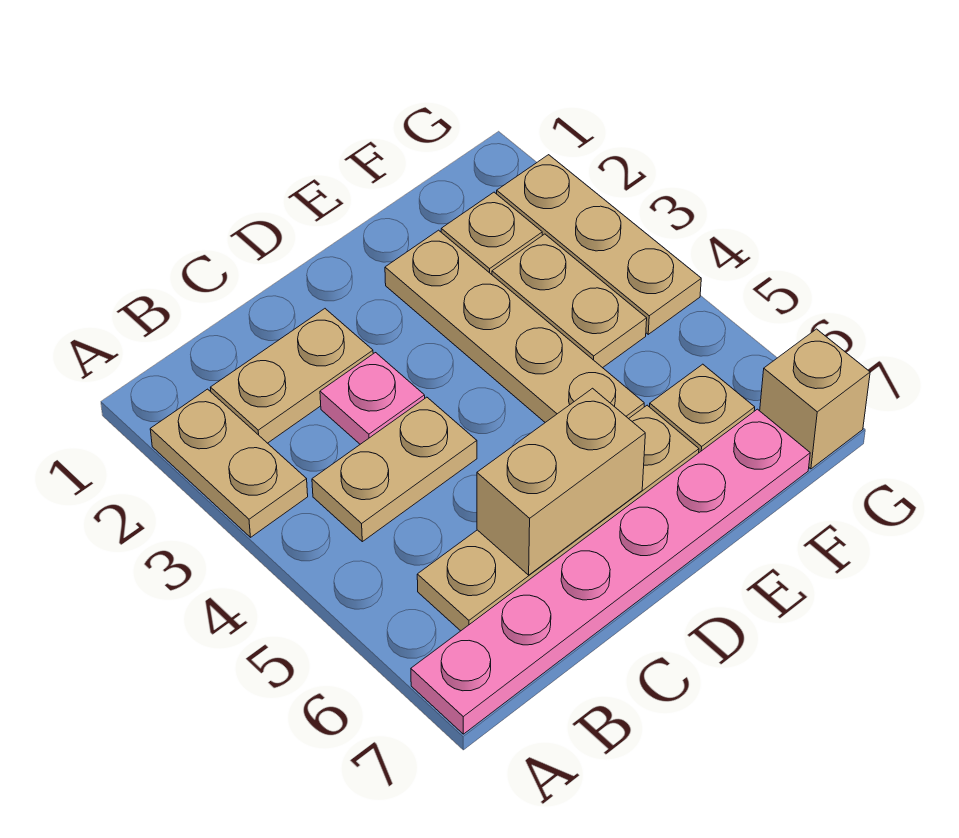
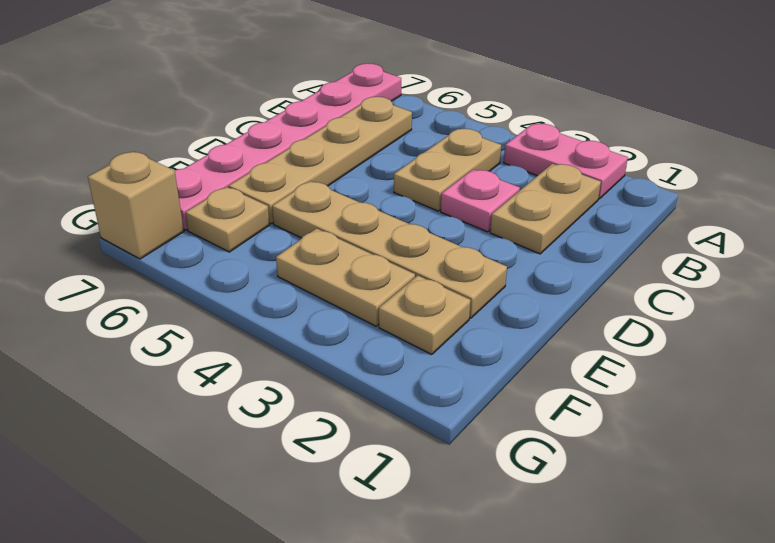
tan plate A2:A3 level 1 -> pink plate A2:A3 level 1
tan brick C6:D6 level 2 -> none
tan plate G2:G4 level 1 -> none

